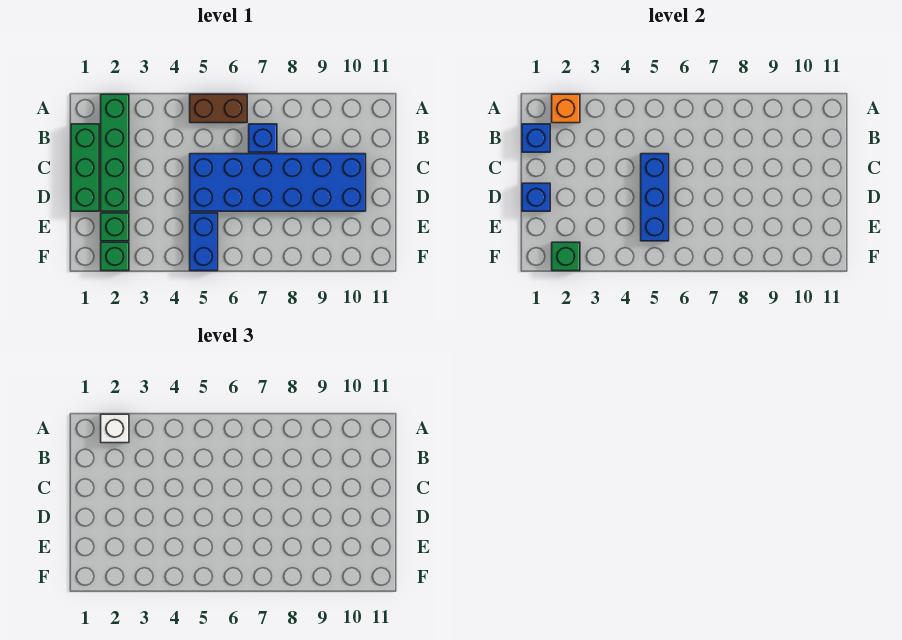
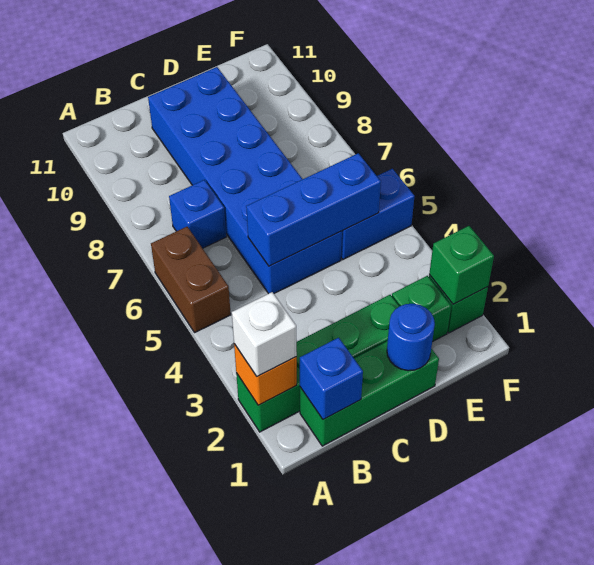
blue brick D1 level 2 -> blue round brick D1 level 2

